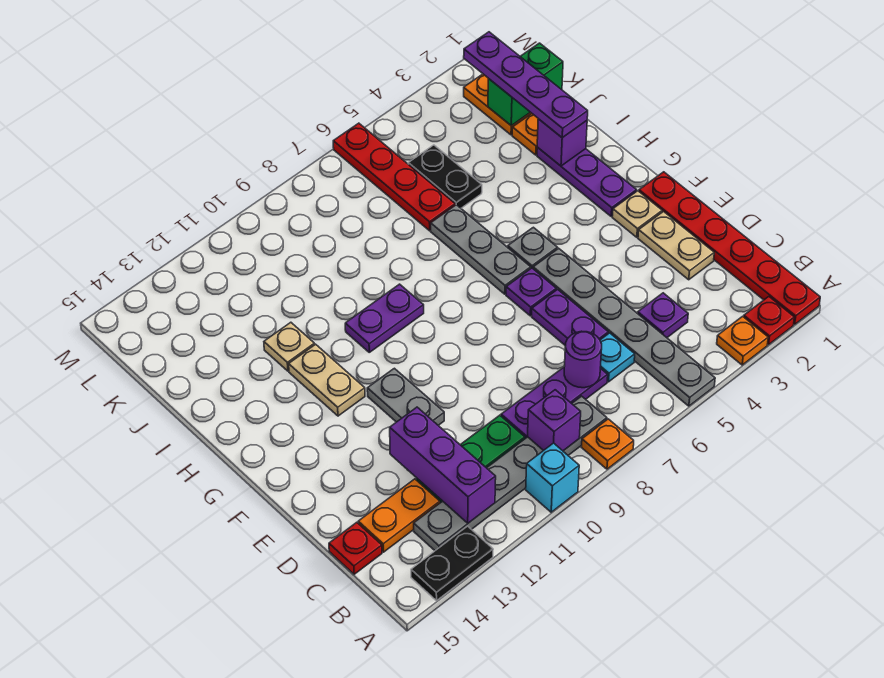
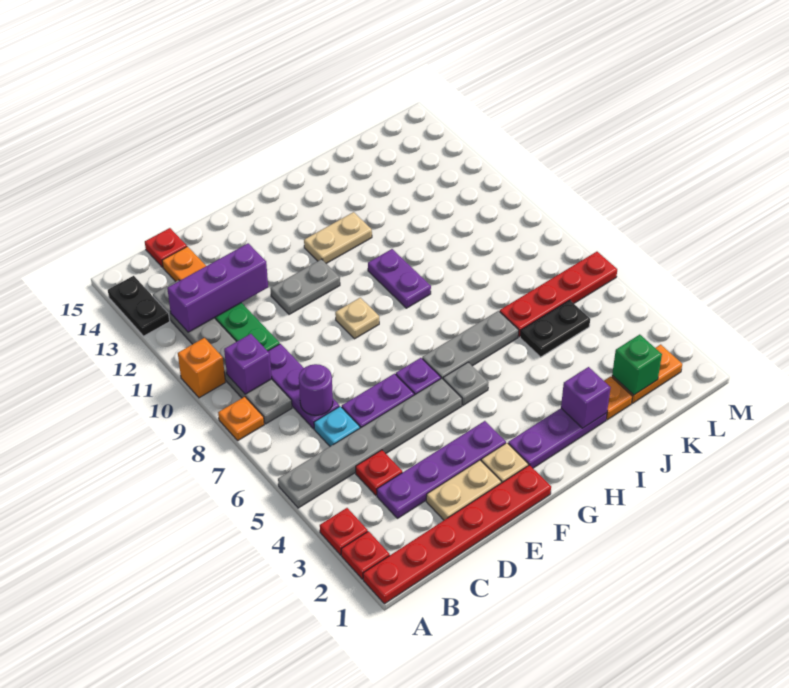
orange plate A3 level 1 -> red plate A3 level 1
cyan brick A10 level 1 -> orange brick A10 level 1
purple plate C4 level 1 -> red plate C4 level 1
purple plate I2:L2 level 3 -> purple plate C3:F3 level 1
tan plate I12 level 1 -> tan plate F9 level 1
green brick K1:K2 level 2 -> green brick K2 level 2

